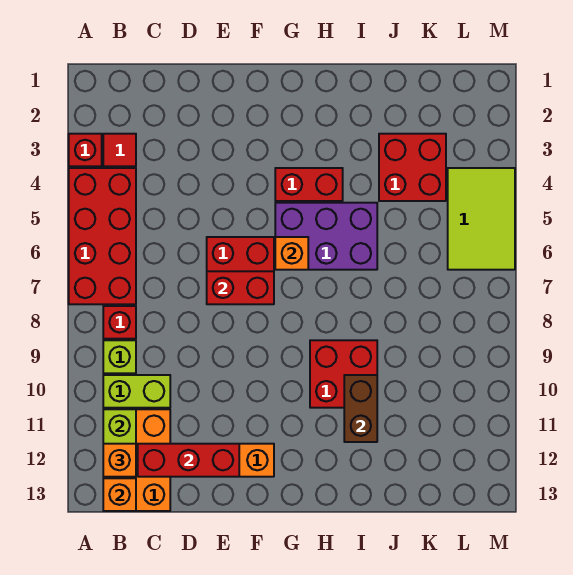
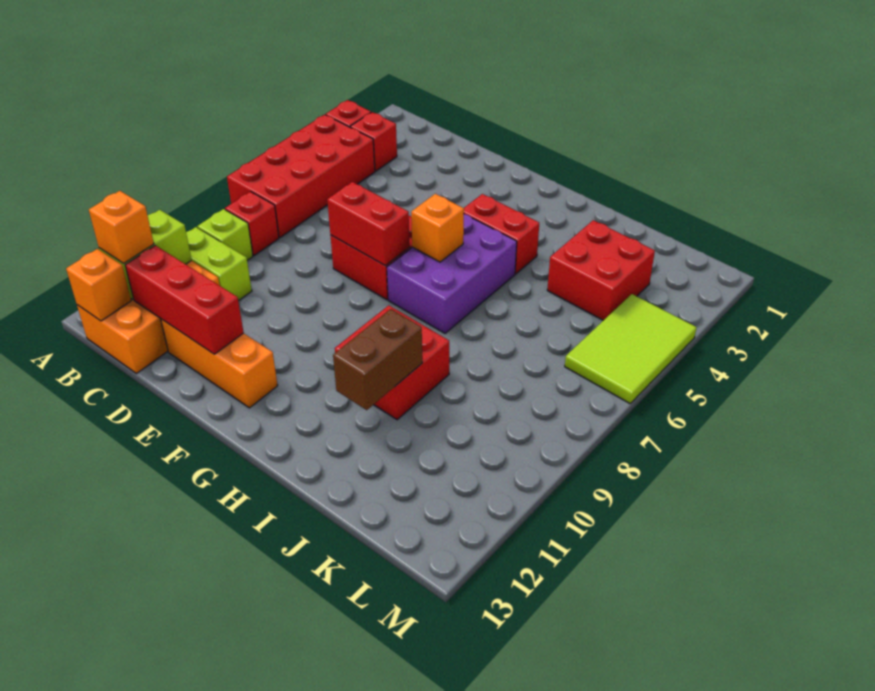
red tile B3 level 1 -> red brick B3 level 1
purple brick G5:I6 level 1 -> purple brick G5:H7 level 1

